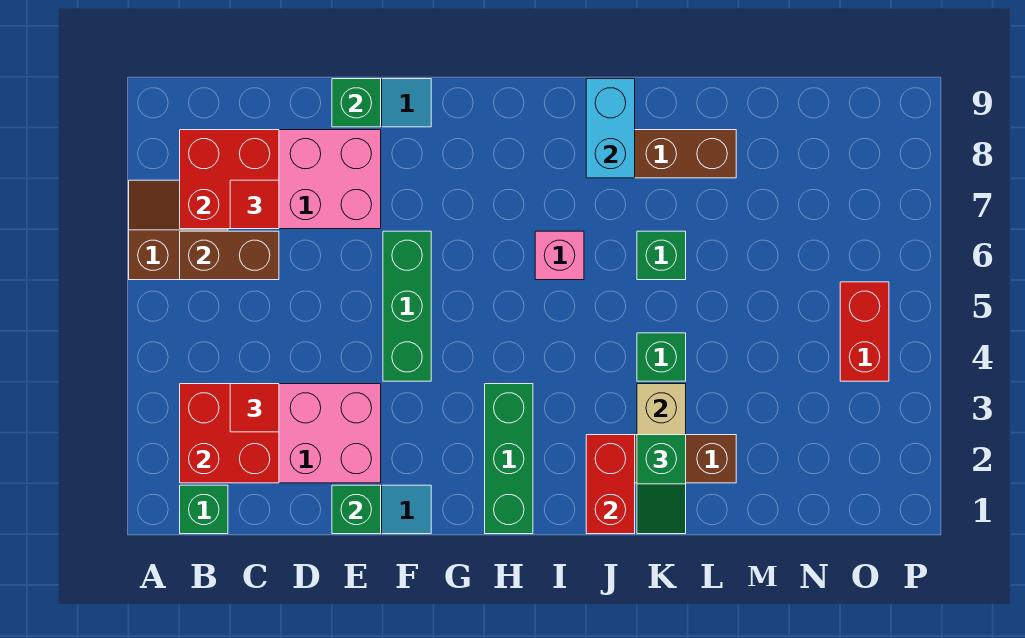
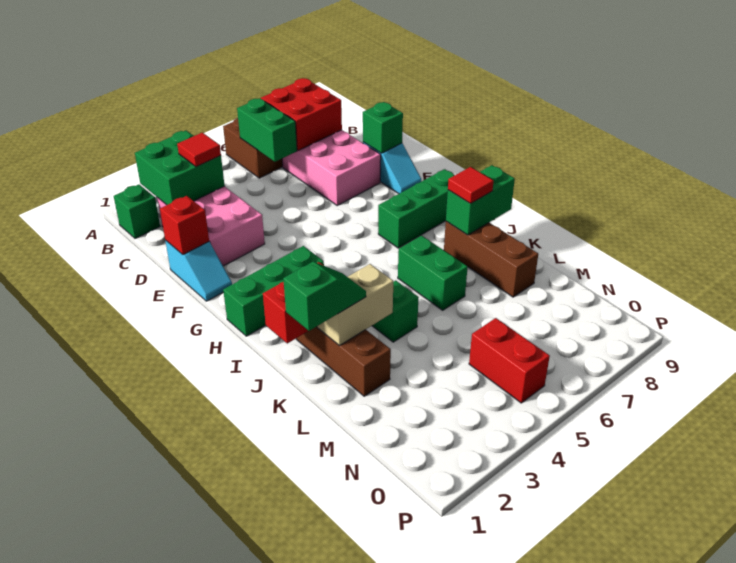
red brick B2:C3 level 2 -> green brick B2:C3 level 2
brown brick B6:C6 level 2 -> green brick B6:C6 level 2
red tile C7 level 3 -> red tile J8 level 3
green brick E1 level 2 -> red brick E1 level 2
green brick F4:F6 level 1 -> green brick H7:H9 level 1
pink brick I6 level 1 -> none
cyan brick J8:J9 level 2 -> green brick J8:J9 level 2
green slope K1:K2 level 3 top 2 -> green slope K1:K2 level 3 top 1
green brick K6 level 1 -> green brick J6:K6 level 1
red brick O4:O5 level 1 -> red brick N5:O5 level 1

